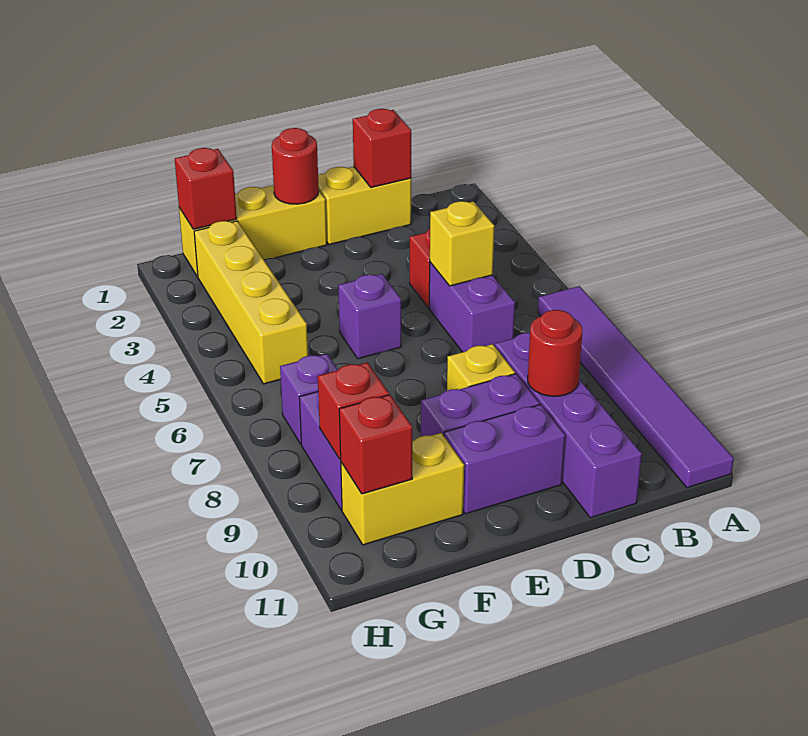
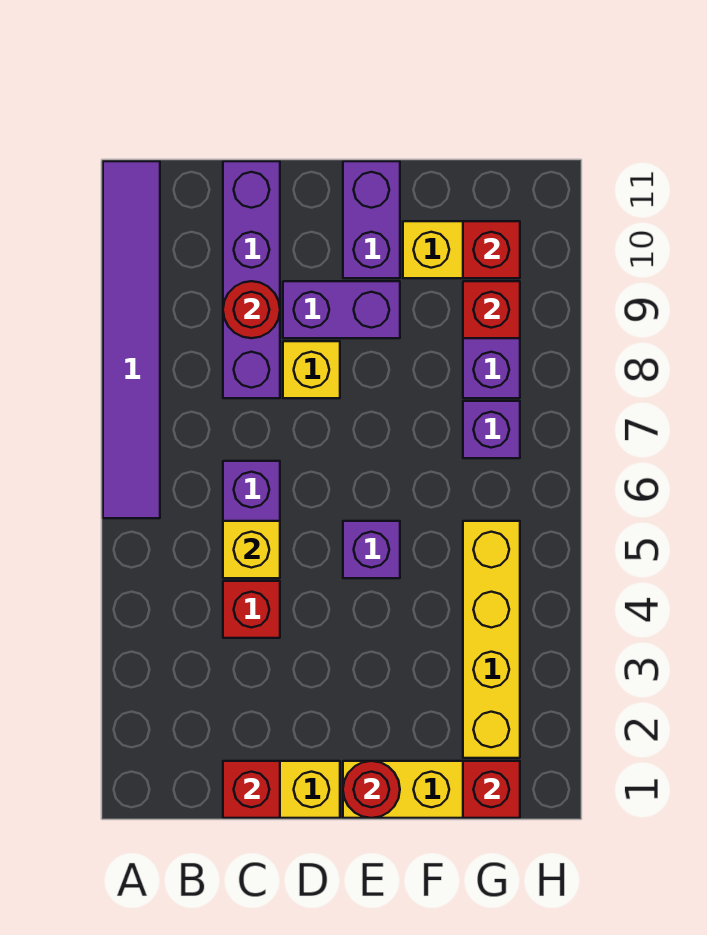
purple brick D10:E10 level 1 -> purple brick E10:E11 level 1

